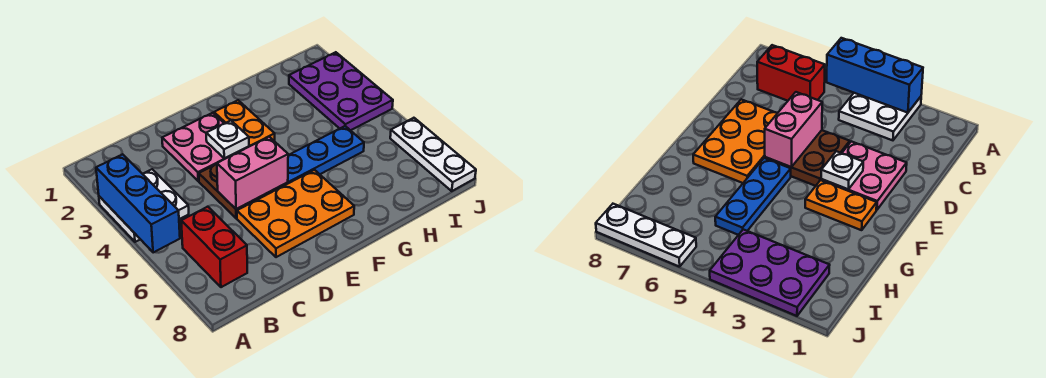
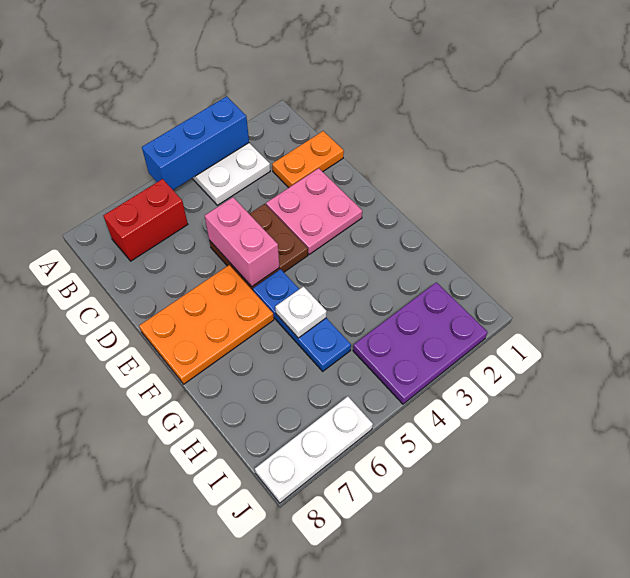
orange plate D6:F7 level 1 -> orange plate E6:F8 level 1
white plate E3 level 2 -> white plate G5 level 2
orange plate F2:F3 level 1 -> orange plate C1:C2 level 1

